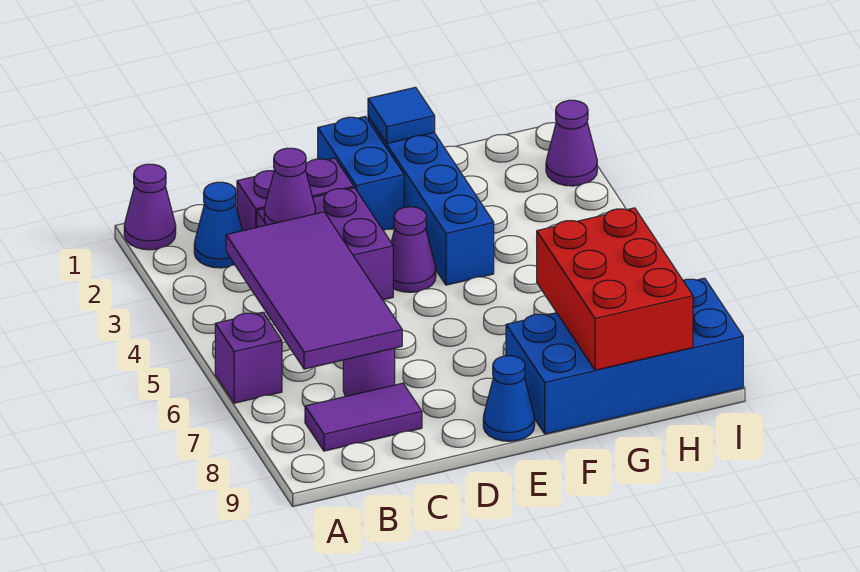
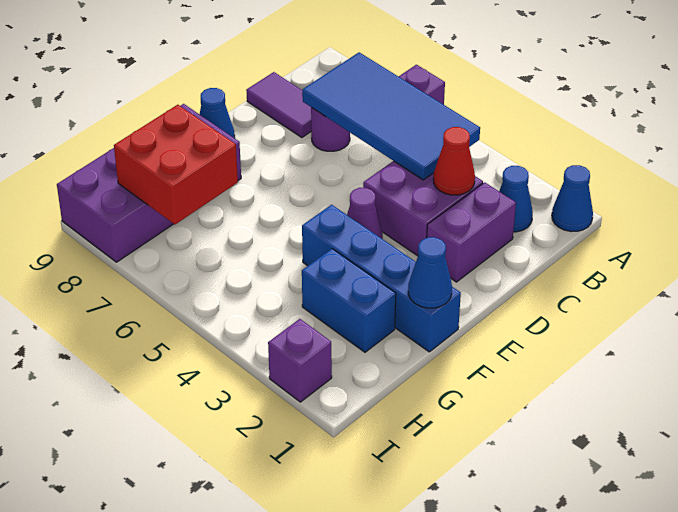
purple cone A1 level 1 -> blue cone A1 level 1
purple tile B4:C7 level 2 -> blue tile B4:C7 level 2
purple tile B8:C8 level 1 -> purple tile C8:C9 level 1
purple cone C3 level 2 -> red cone C3 level 2
blue brick E1:E2 level 1 -> blue brick G2:G3 level 1
blue tile F1 level 2 -> blue cone F1 level 2
blue brick F8:I9 level 1 -> purple brick F8:I9 level 1
red brick G7:H9 level 2 -> red brick G7:H8 level 2
purple cone I2 level 1 -> purple brick I2 level 1

